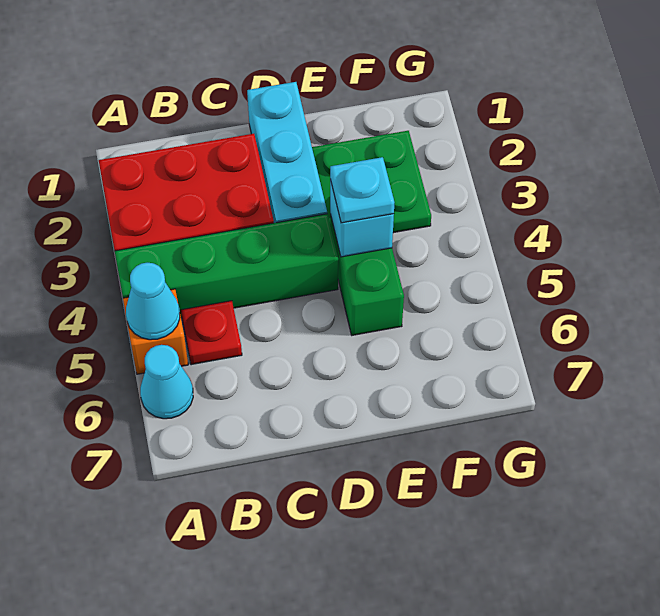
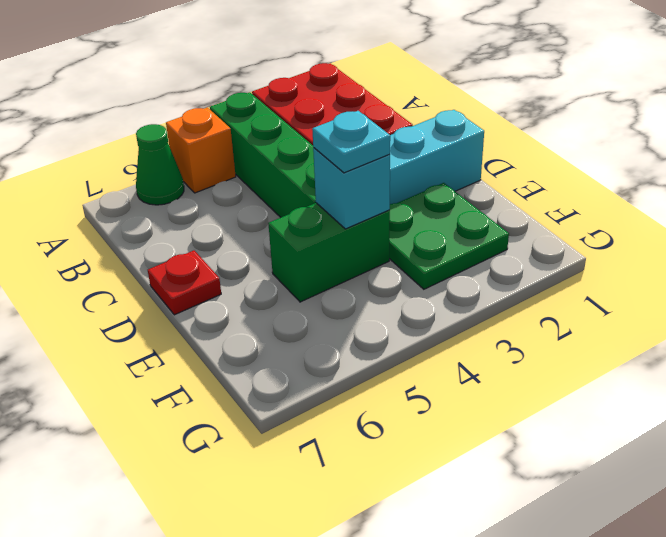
cyan cone A5 level 2 -> none
cyan cone A6 level 1 -> green cone A6 level 1
red plate B5 level 1 -> red plate D7 level 1

